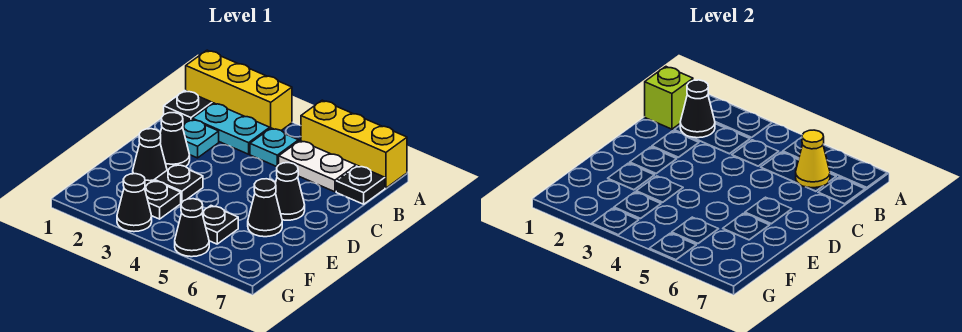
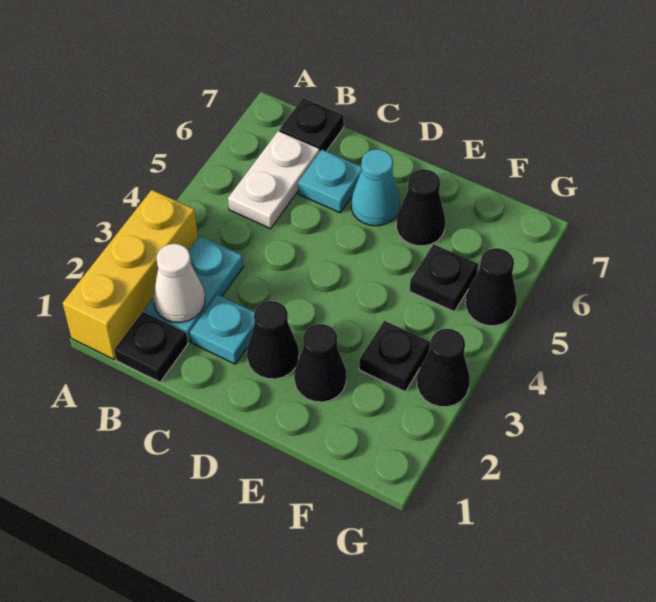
yellow brick A5:A7 level 1 -> none
lime brick B1 level 2 -> none
black cone B2 level 2 -> white cone B2 level 2
cyan plate B4 level 1 -> cyan plate C6 level 1
yellow cone B6 level 2 -> none
black cone D6 level 1 -> cyan cone D6 level 1
black plate E3 level 1 -> none

